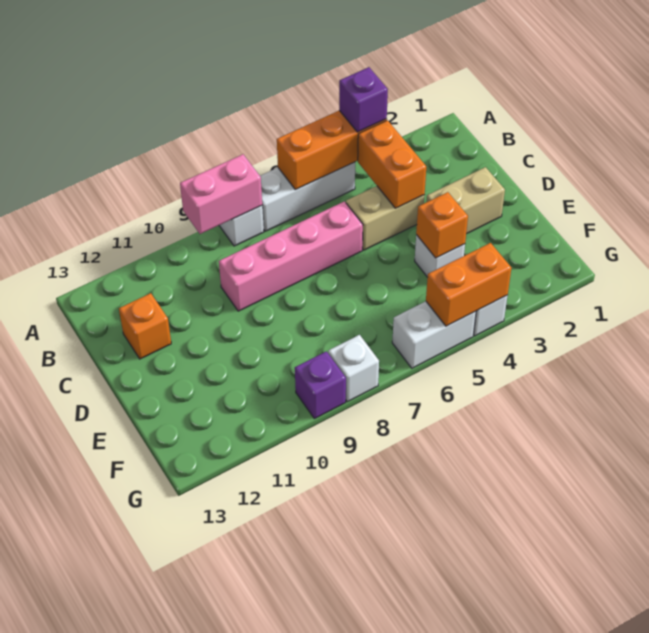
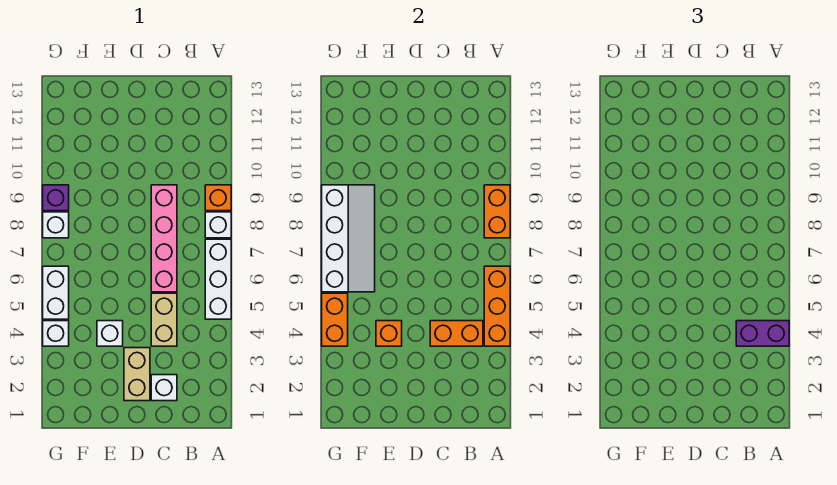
purple brick A4 level 3 -> purple brick A4:B4 level 3
pink brick A8:A9 level 2 -> orange brick A8:A9 level 2
none -> white brick C2 level 1
orange brick C12 level 1 -> orange brick A9 level 1
none -> white slope F6:G9 level 2 top G

